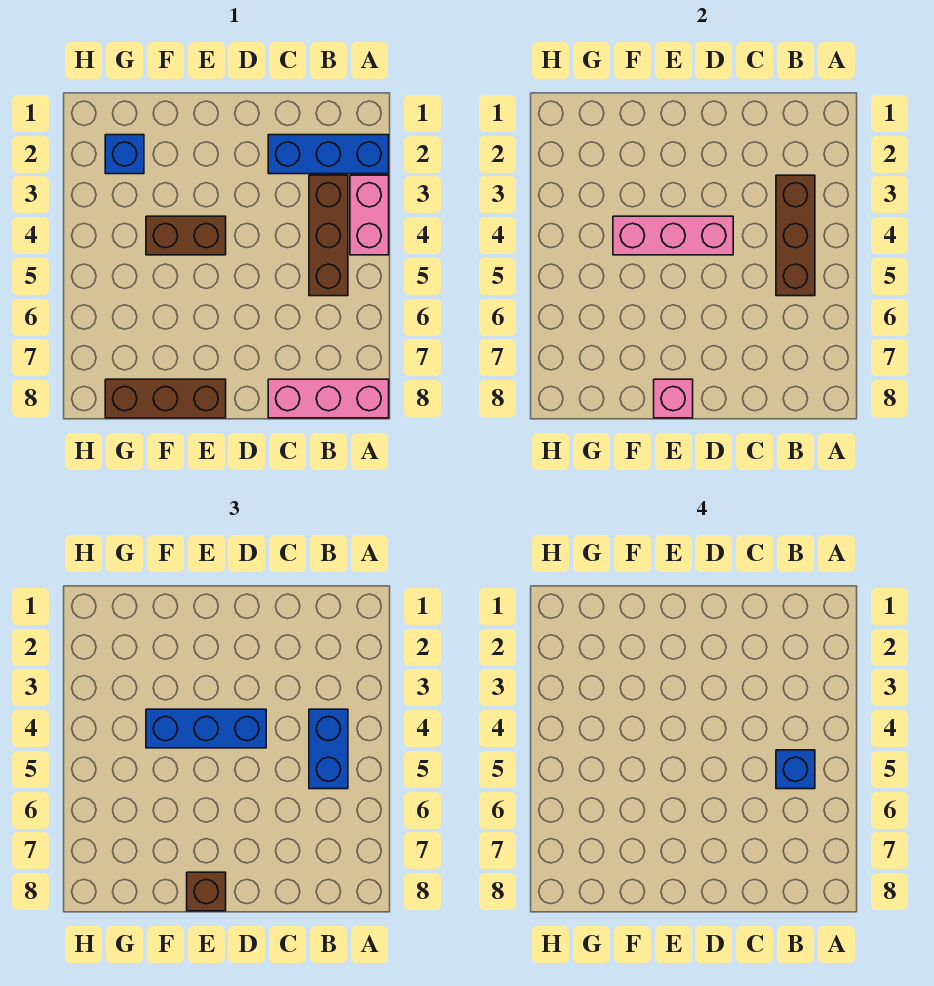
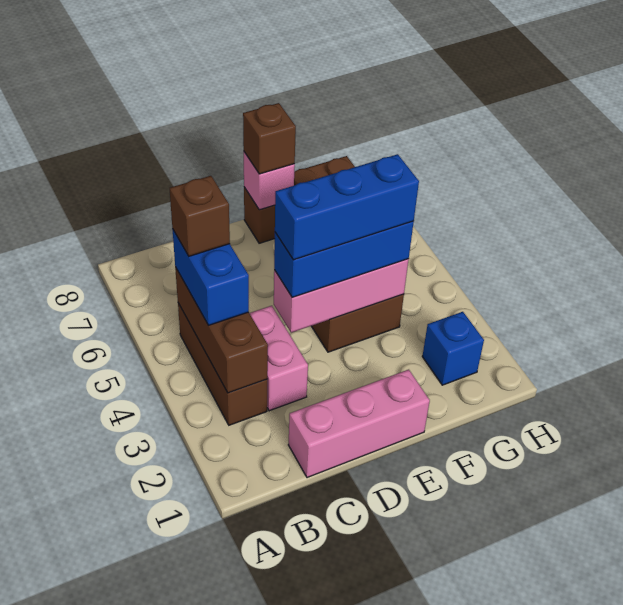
blue brick A2:C2 level 1 -> blue brick D4:F4 level 4
pink brick A3:A4 level 1 -> pink brick C3:C4 level 1
pink brick A8:C8 level 1 -> pink brick C1:E1 level 1
blue brick B5 level 4 -> brown brick B5 level 4

